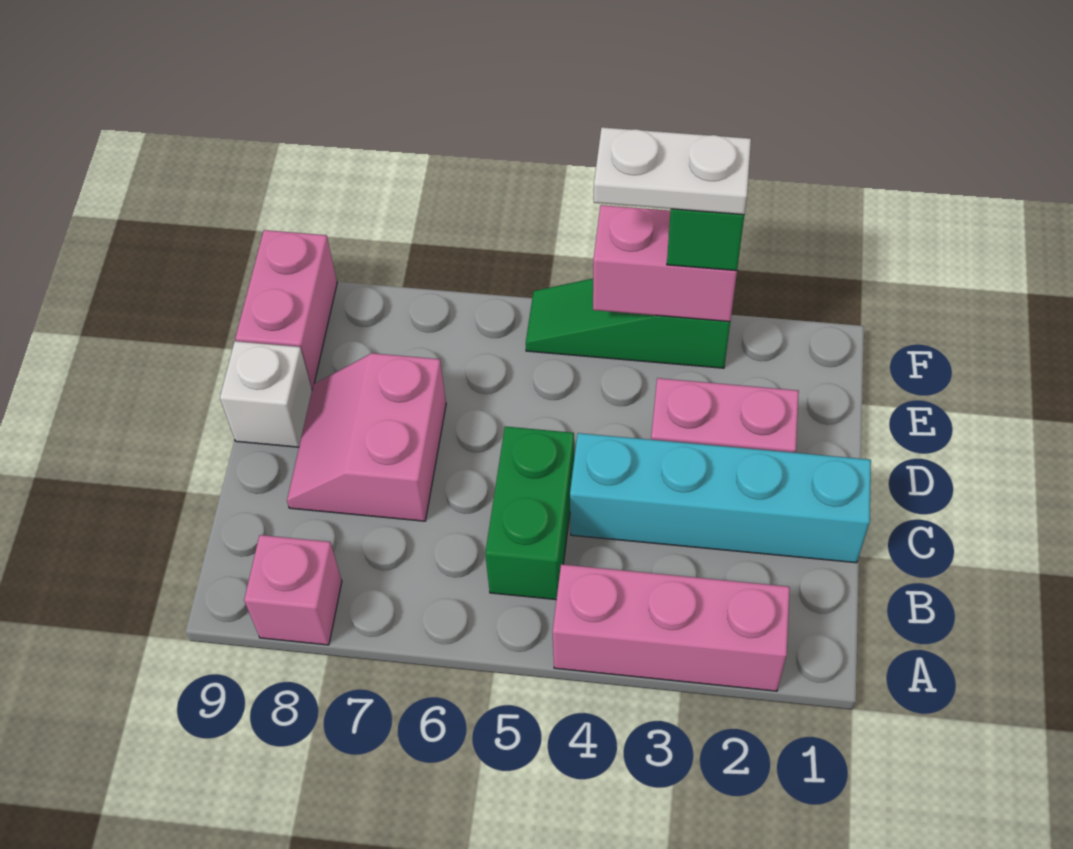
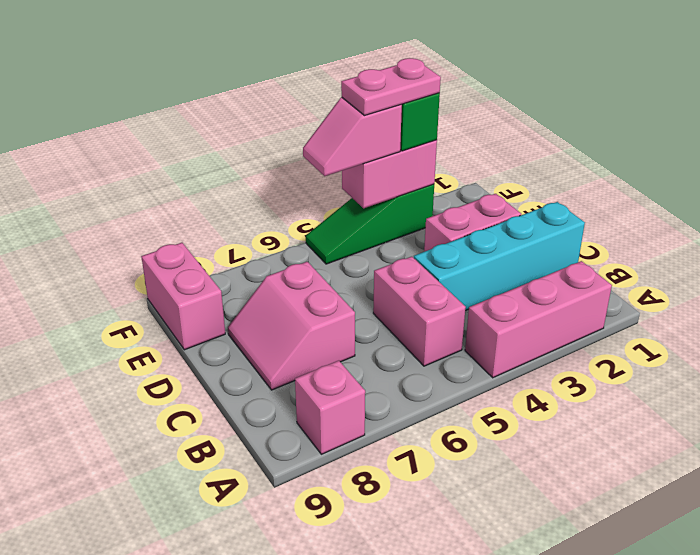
green brick B5:C5 level 1 -> pink brick B5:C5 level 1
white brick D9 level 1 -> none
white plate F3:F4 level 4 -> pink plate F3:F4 level 4
none -> pink slope F4:F5 level 3 top 4

